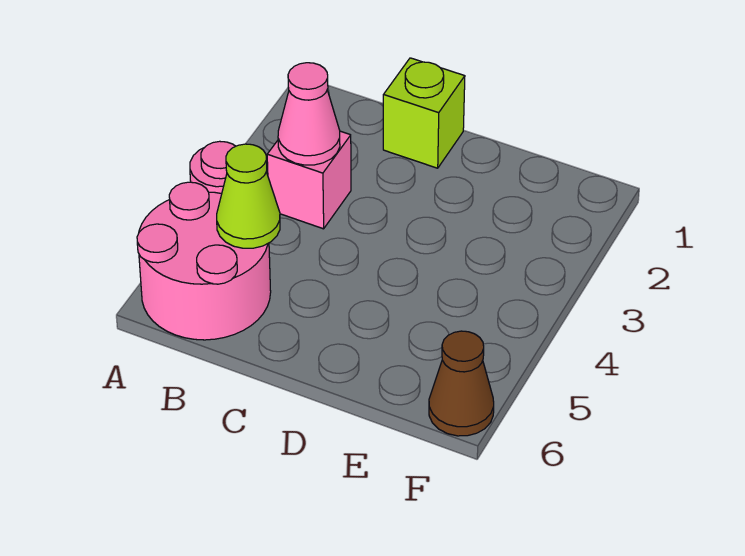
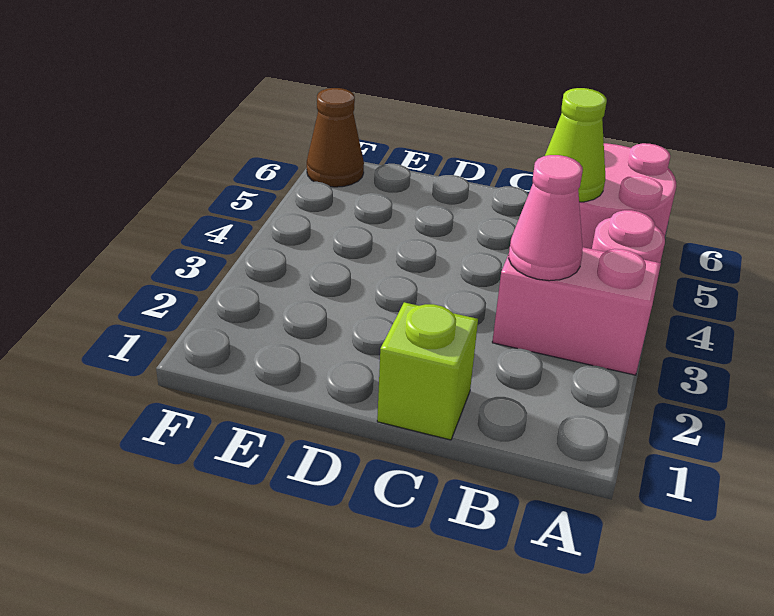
pink brick B3 level 1 -> pink brick A3:B3 level 1

